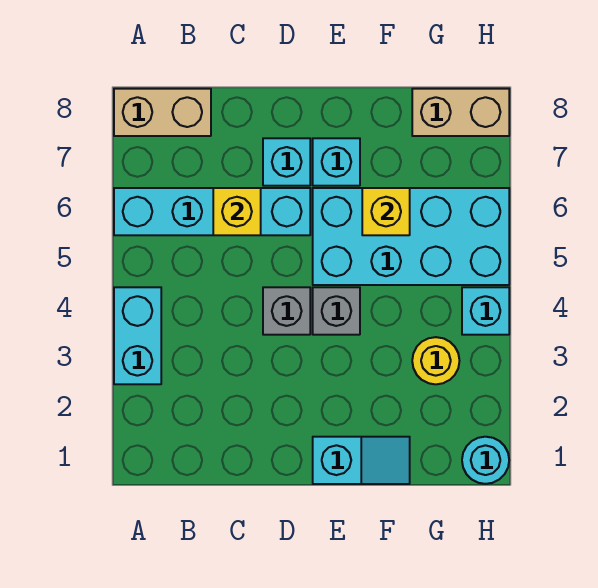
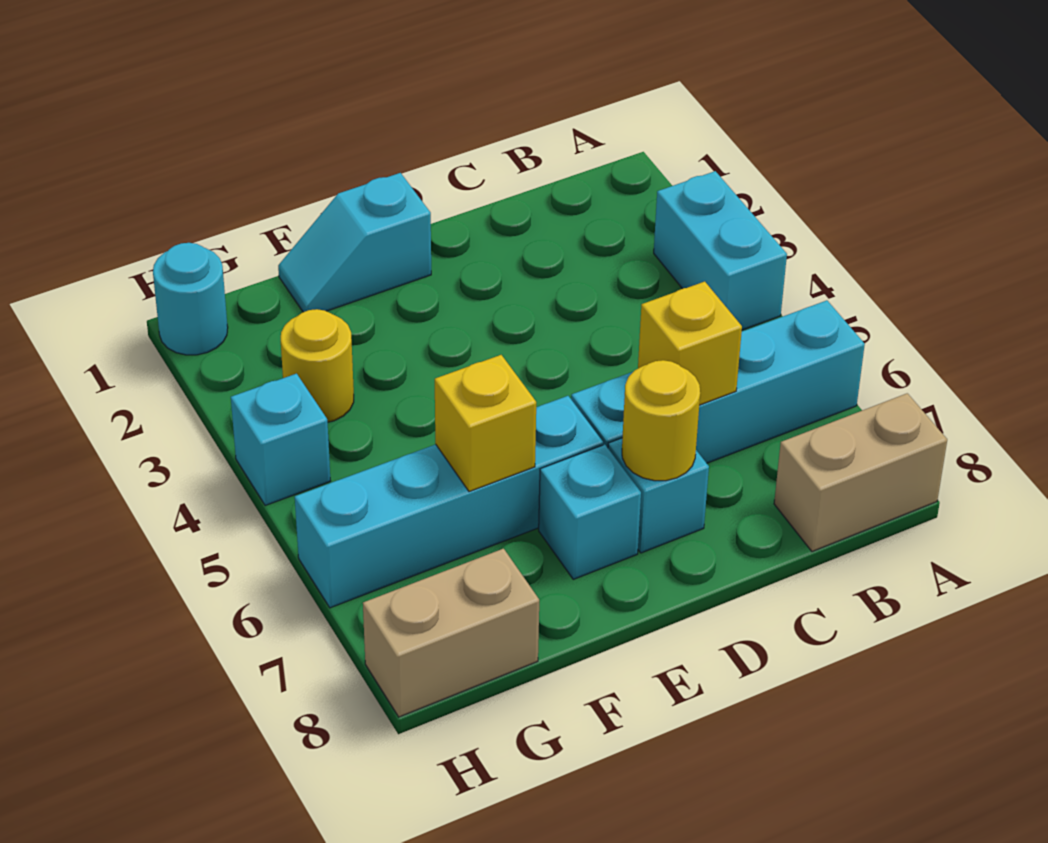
grey brick D4 level 1 -> none
none -> yellow round brick D7 level 2
grey brick E4 level 1 -> none
cyan brick E5:H6 level 1 -> cyan brick E6:H6 level 1

